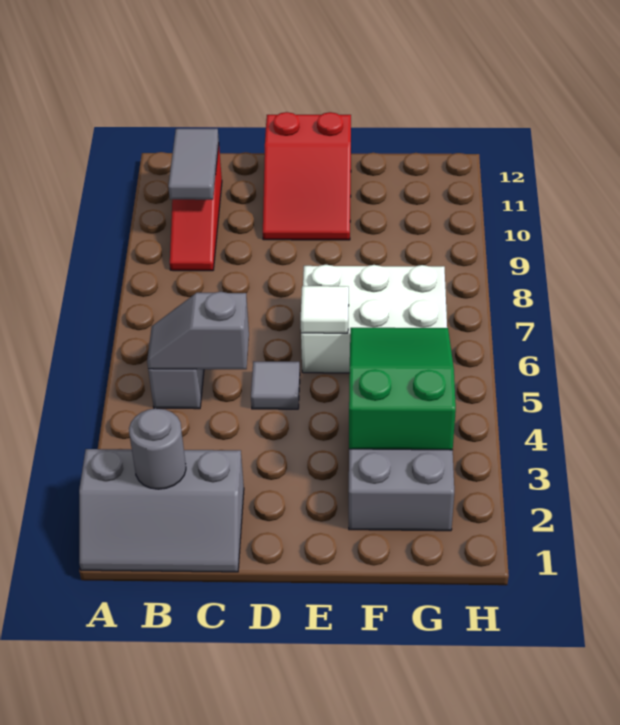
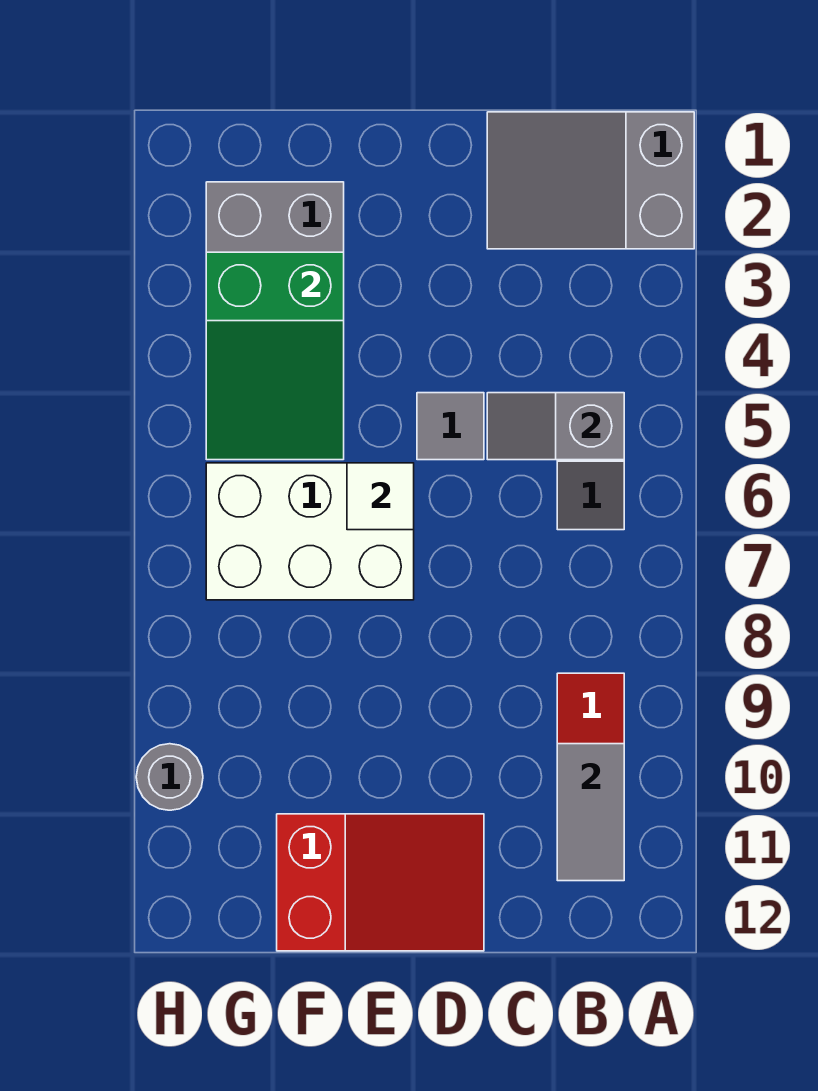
grey slope A1:C2 level 1 top 2 -> grey slope A1:C2 level 1 top A
grey round brick B2 level 2 -> grey round brick H10 level 1
grey slope B5:C5 level 2 top C -> grey slope B5:C5 level 2 top B
red slope D10:E12 level 1 top 12 -> red slope D11:F12 level 1 top F

